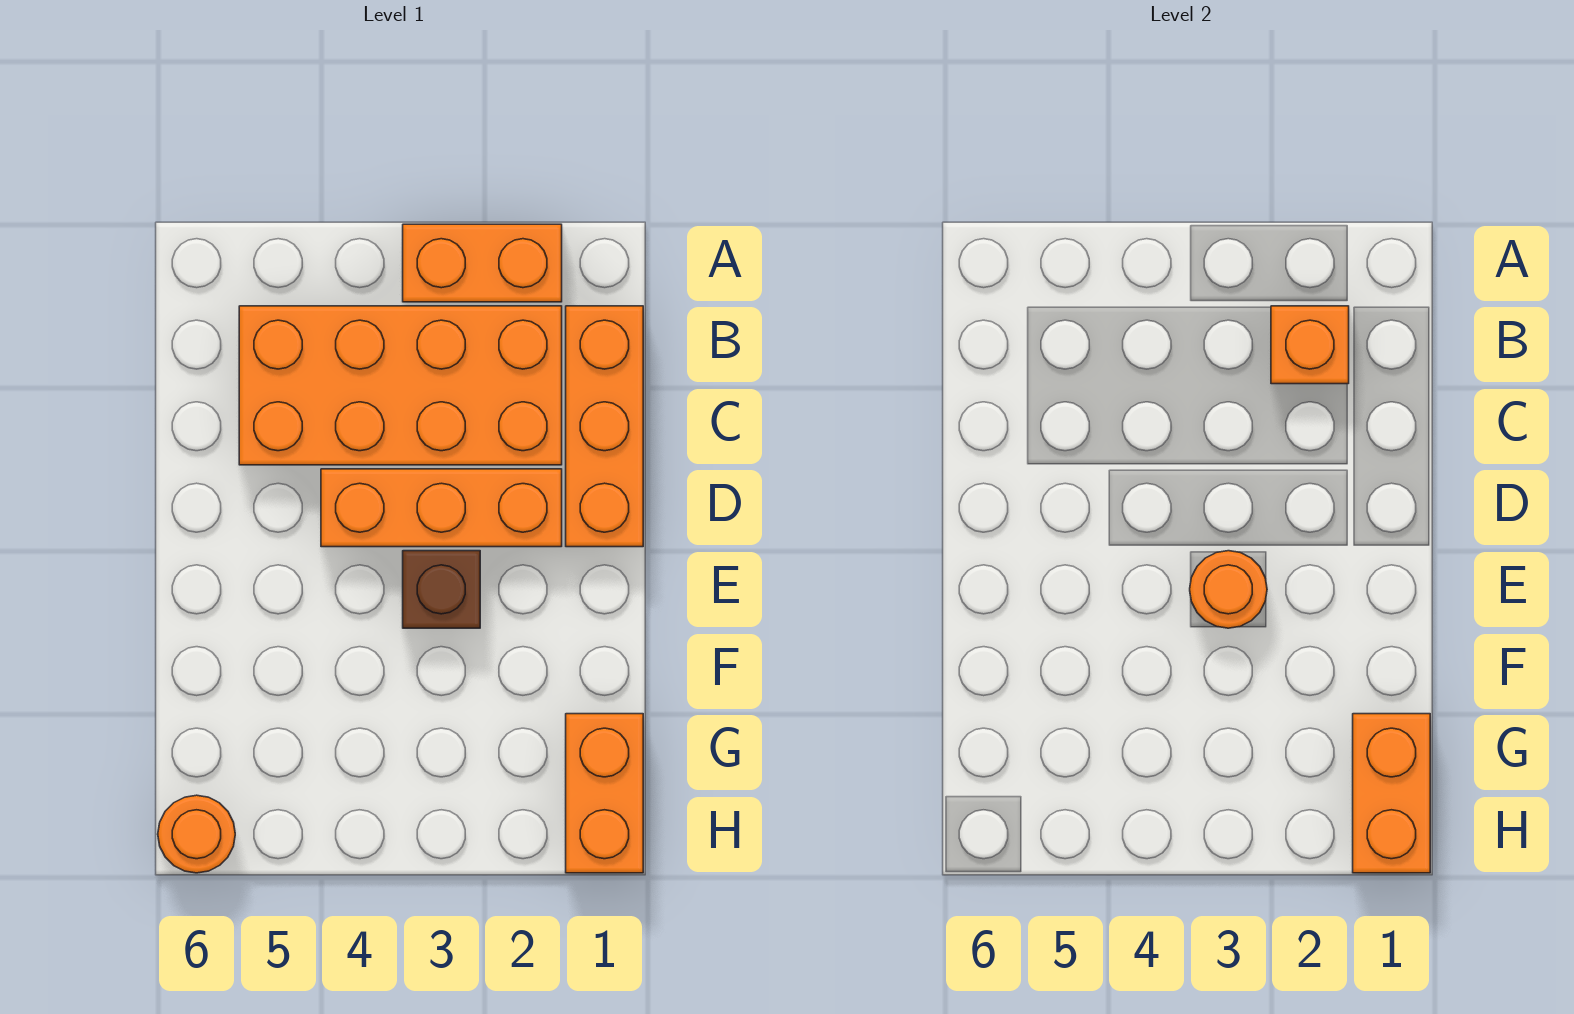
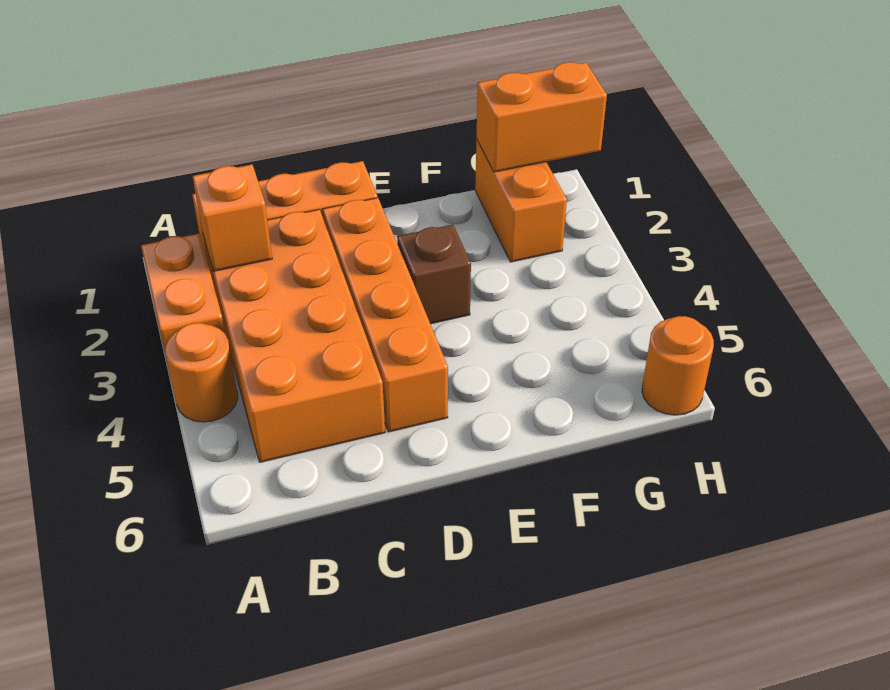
orange brick D2:D4 level 1 -> orange brick D2:D5 level 1
orange round brick E3 level 2 -> orange round brick A4 level 1
orange brick G1:H1 level 1 -> orange brick G1:G2 level 1

